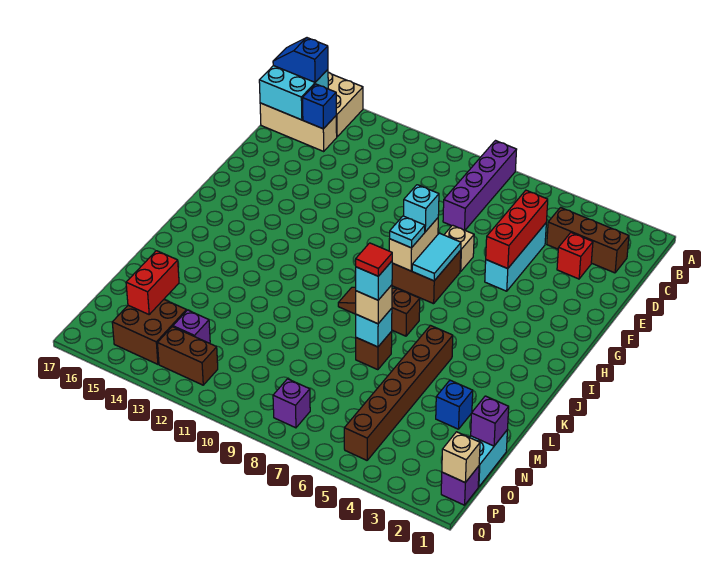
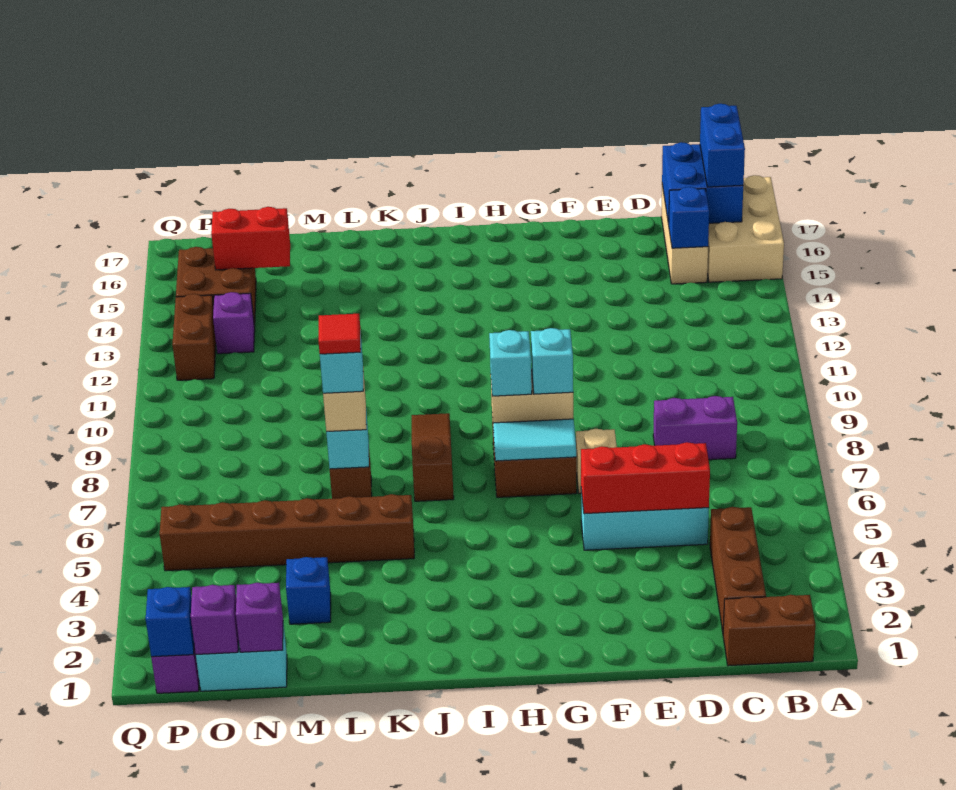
purple brick A8:D8 level 1 -> purple brick C8:D8 level 1
none -> brown brick B1:C1 level 1
cyan brick B16:C17 level 2 -> blue brick B16:C17 level 2
blue slope B16:B17 level 3 top 16 -> blue brick B16:B17 level 3
red brick D3 level 1 -> none
cyan plate H8 level 3 -> cyan brick H8 level 3
tan brick P1 level 2 -> blue brick P1 level 2
purple brick P8 level 1 -> purple brick O1 level 2

